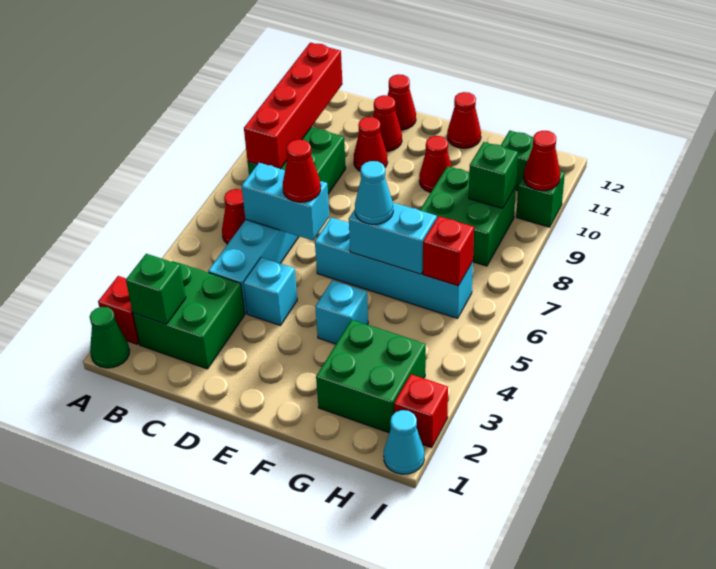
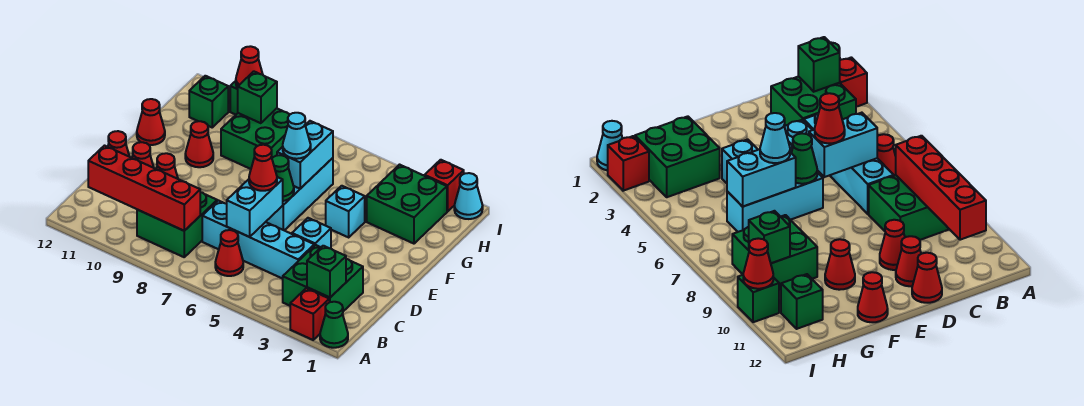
cyan brick E6:H6 level 1 -> cyan brick E6:G6 level 1
none -> green cone E6 level 2
red brick H6 level 2 -> none

